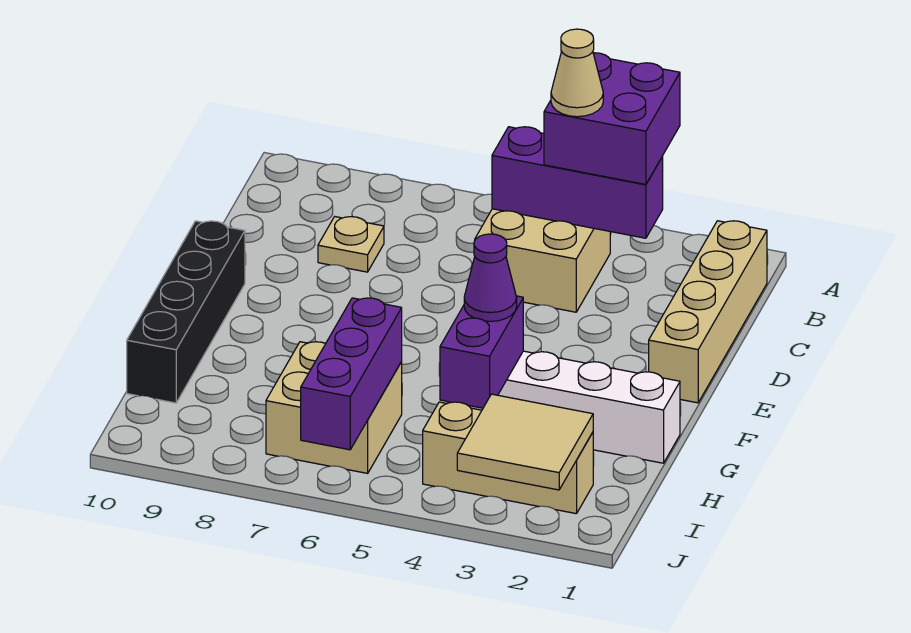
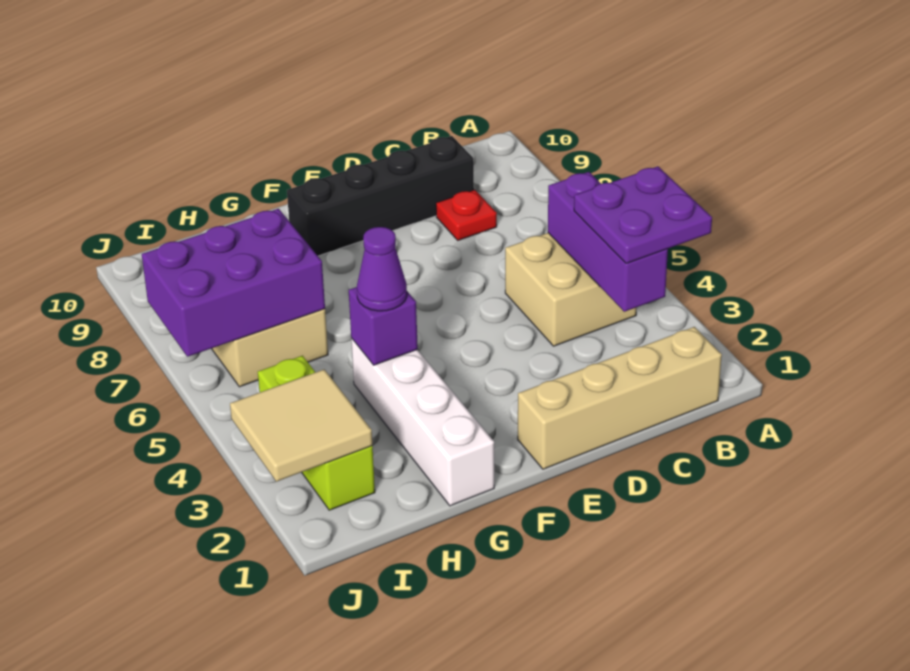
purple brick A3:B4 level 3 -> purple plate A3:B4 level 3
tan cone B4 level 4 -> none
tan plate C8 level 1 -> red plate C8 level 1
black brick E10:H10 level 1 -> black brick C9:F9 level 1
purple brick G4:H4 level 2 -> purple brick G4 level 2
purple brick H6:J6 level 2 -> purple brick H6:J7 level 2
tan brick I2:I4 level 1 -> lime brick I2:I4 level 1

